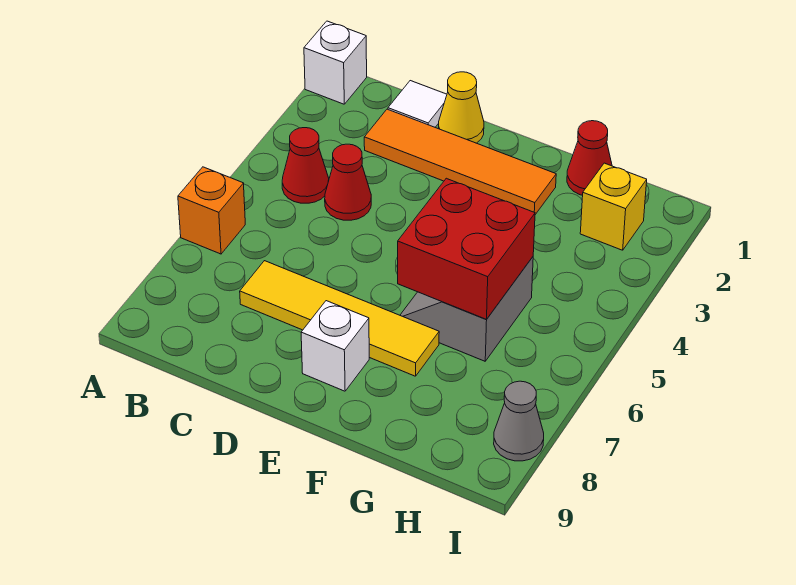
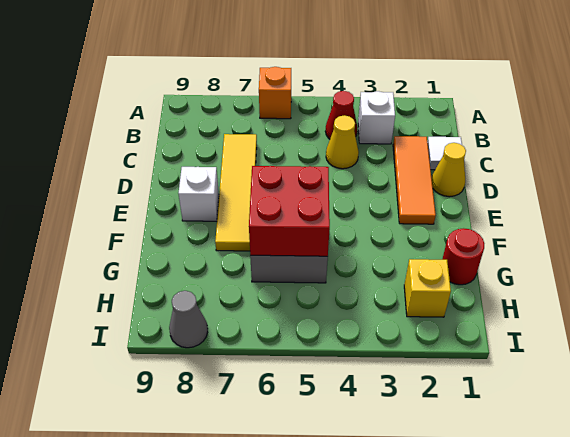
white brick A1 level 1 -> white brick B3 level 1
orange tile C2:F2 level 1 -> orange tile C2:E2 level 1
red cone C4 level 1 -> yellow cone C4 level 1
red cone G1 level 1 -> red round brick G1 level 1

